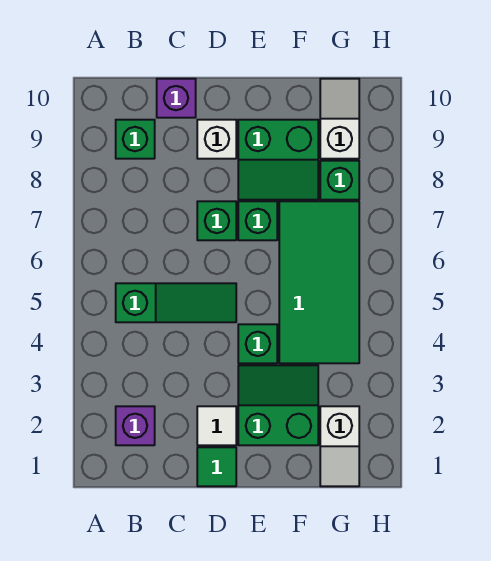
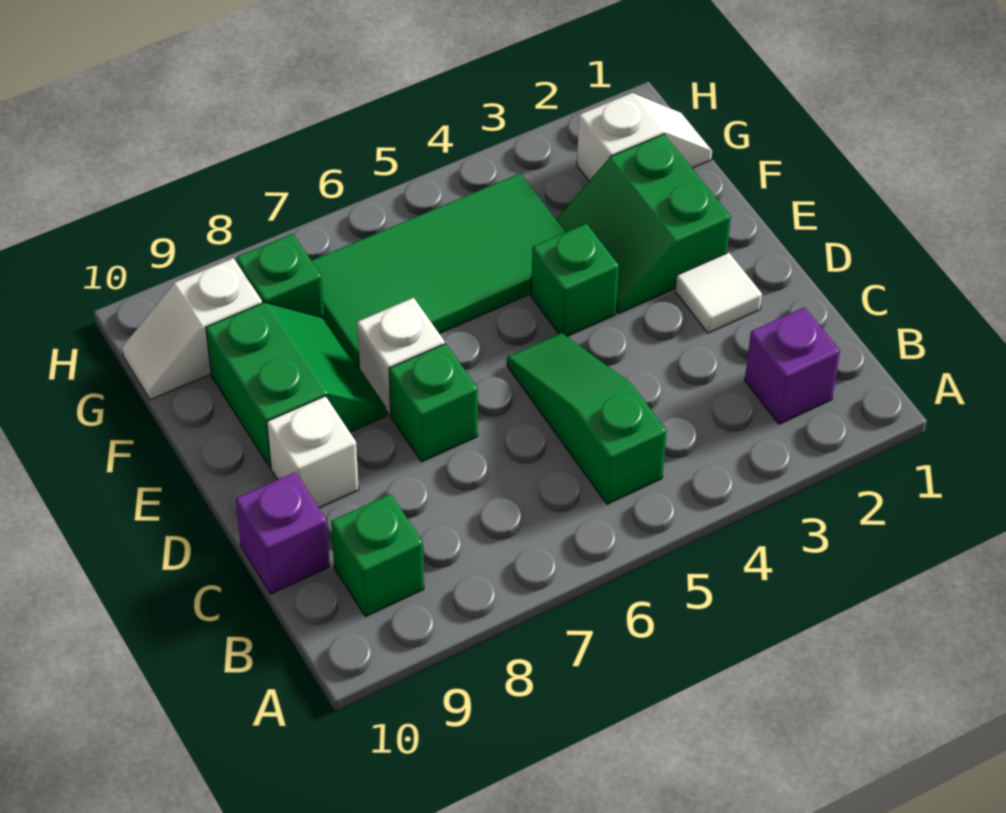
green tile D1 level 1 -> none
green brick E7 level 1 -> white brick E7 level 1

